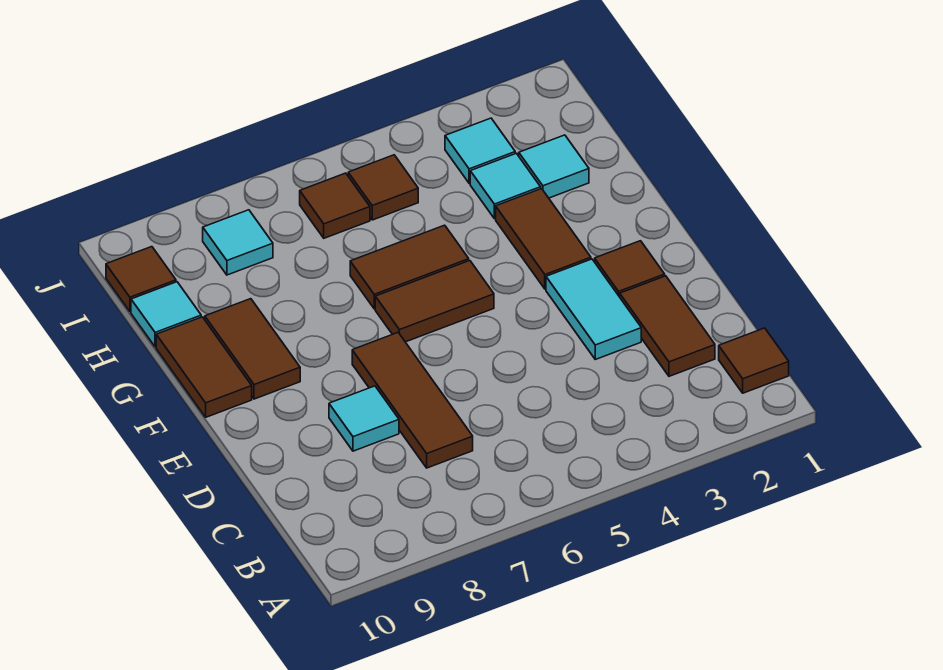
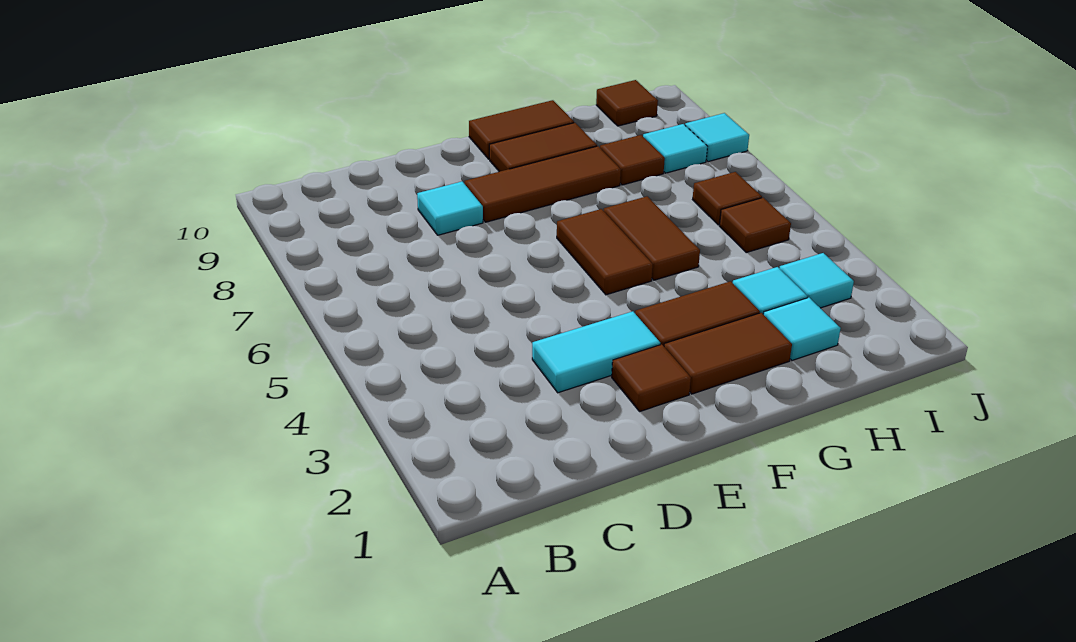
brown tile B1 level 1 -> brown tile H8 level 1
brown tile C2:D2 level 1 -> brown tile F2:G2 level 1
brown tile C7:E7 level 1 -> brown tile E8:G8 level 1
cyan tile H10 level 1 -> cyan tile J8 level 1

